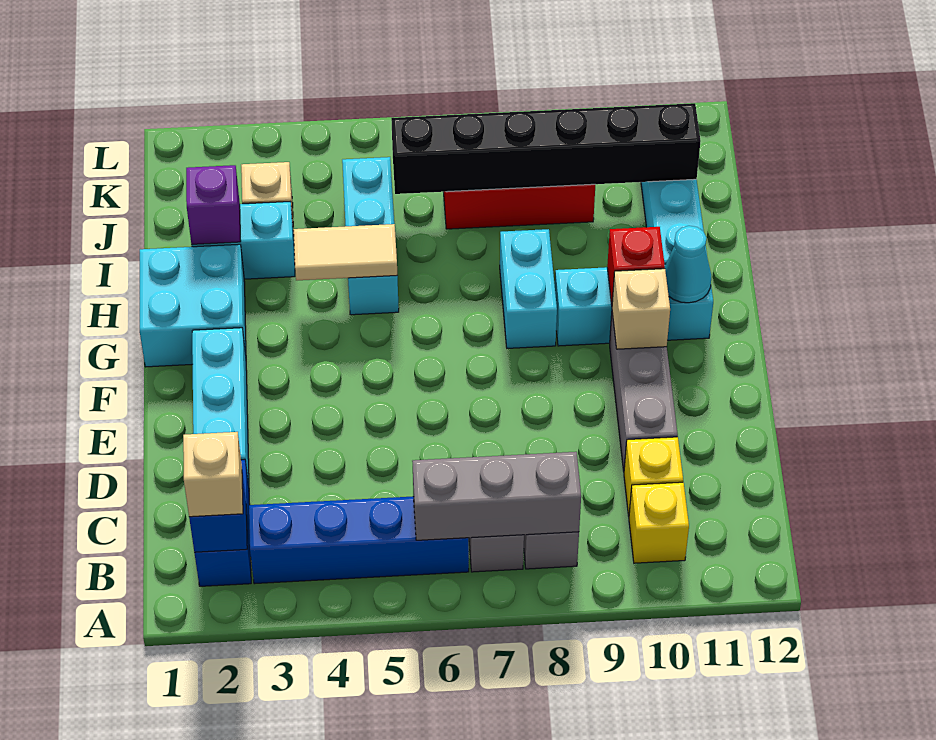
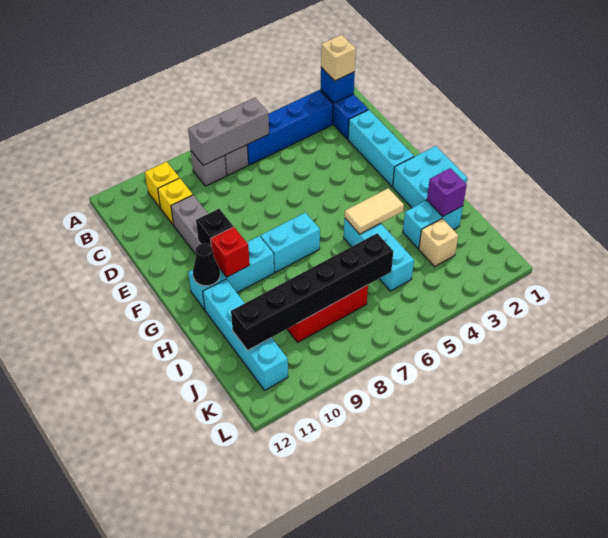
tan brick F10 level 2 -> black brick F10 level 2
cyan brick G8:H8 level 1 -> cyan brick G7:G8 level 1
cyan cone G11 level 2 -> black cone G11 level 2

